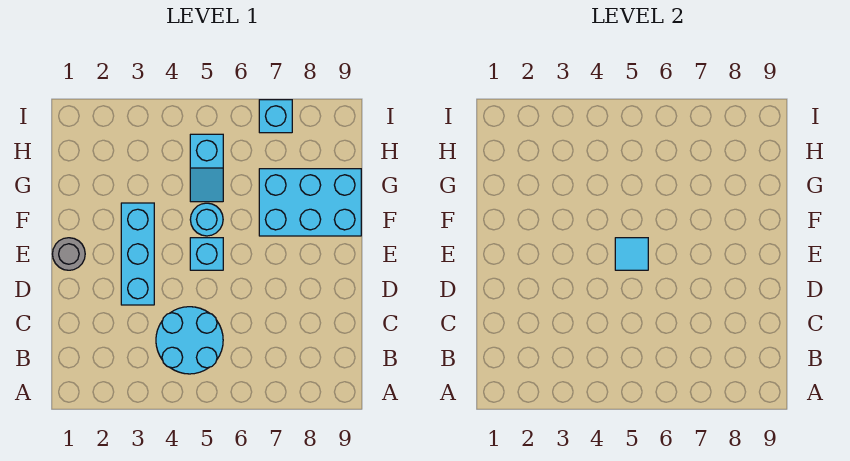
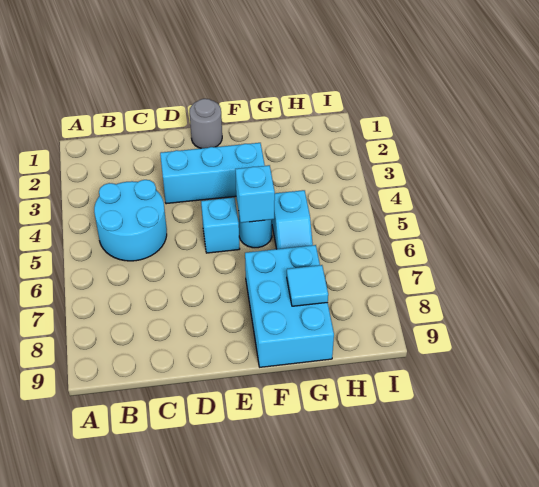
cyan tile E5 level 2 -> cyan tile G8 level 2
cyan slope G5:H5 level 1 top H -> cyan slope G5:G6 level 1 top 5
cyan brick I7 level 1 -> cyan brick F5 level 2

